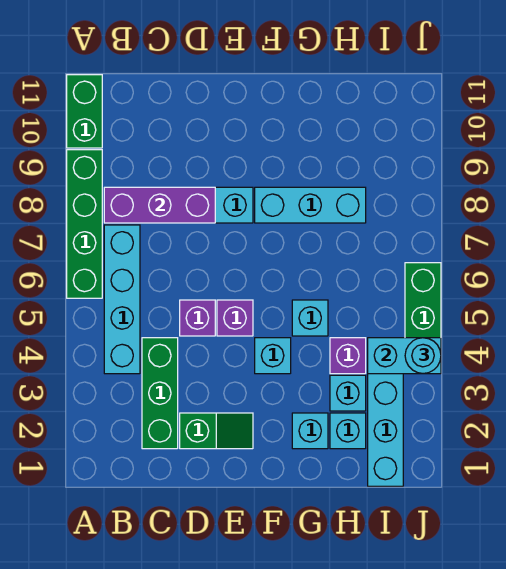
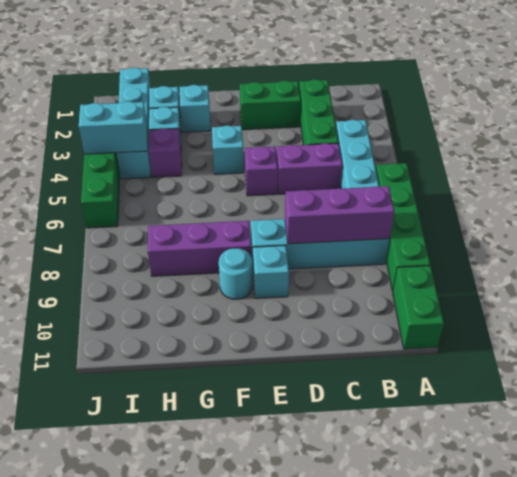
green slope D2:E2 level 1 top D -> green brick D2:E2 level 1
purple brick D5 level 1 -> purple brick C5:D5 level 1
cyan brick F8:H8 level 1 -> purple brick F8:H8 level 1
cyan brick G5 level 1 -> cyan brick E9 level 1
cyan round brick J4 level 3 -> cyan round brick F9 level 1

